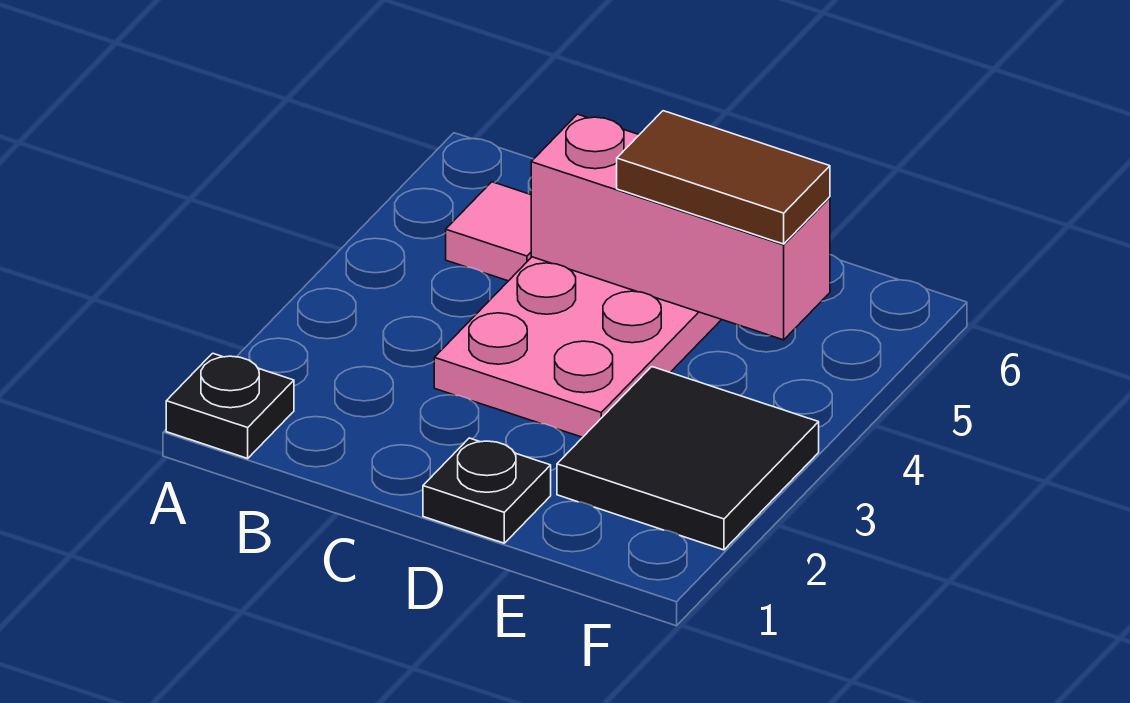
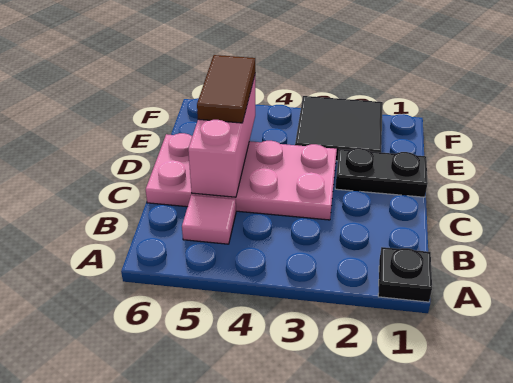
black plate D1 level 1 -> black plate D1:D2 level 1

